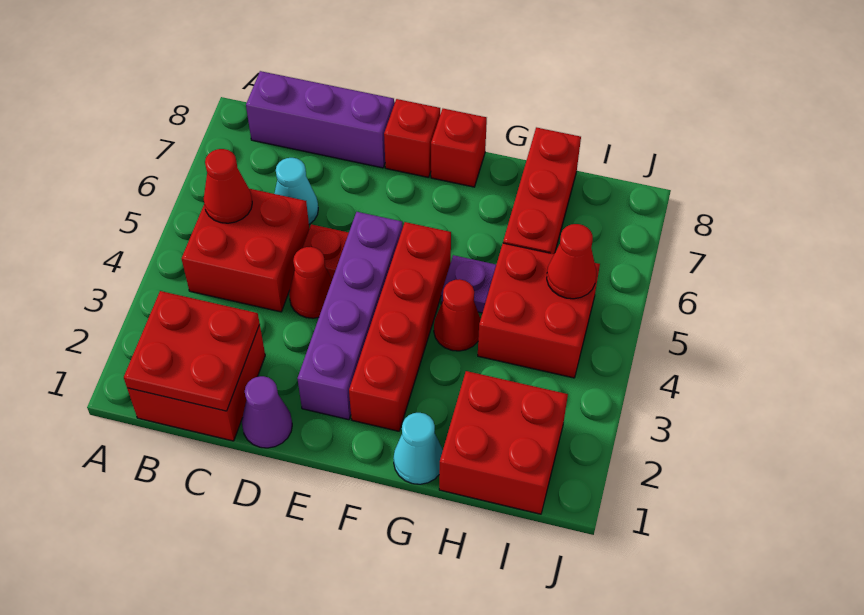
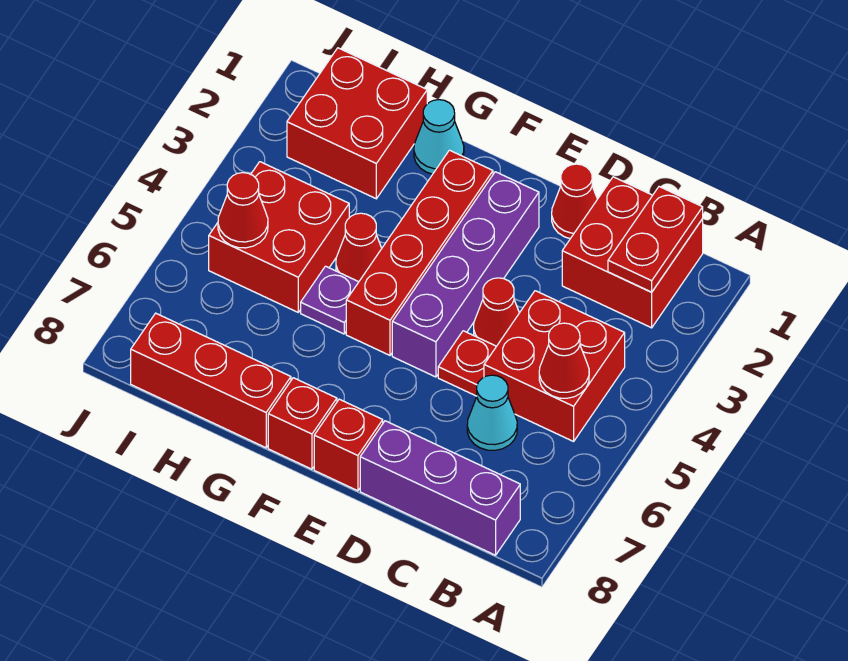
red plate B1:C2 level 2 -> red plate B1:B2 level 2
purple cone D1 level 1 -> red cone D1 level 1
red brick H6:H8 level 1 -> red brick G8:I8 level 1

